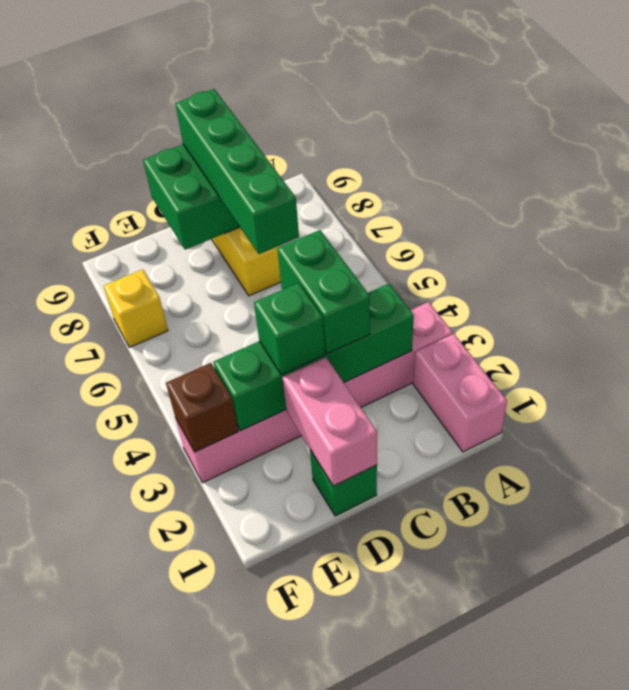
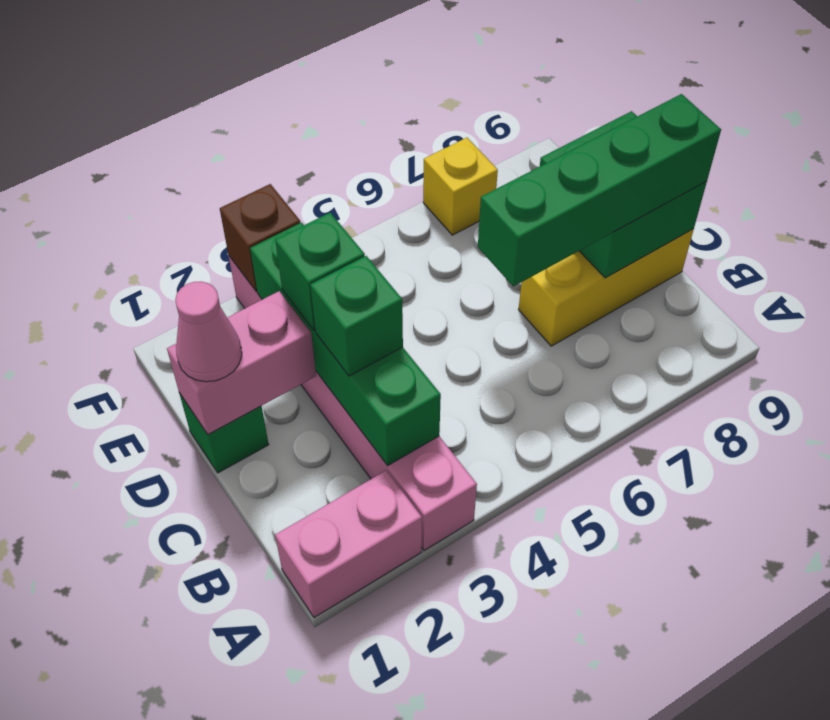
green brick C3:C4 level 3 -> green brick C3 level 3
none -> pink cone D1 level 3

